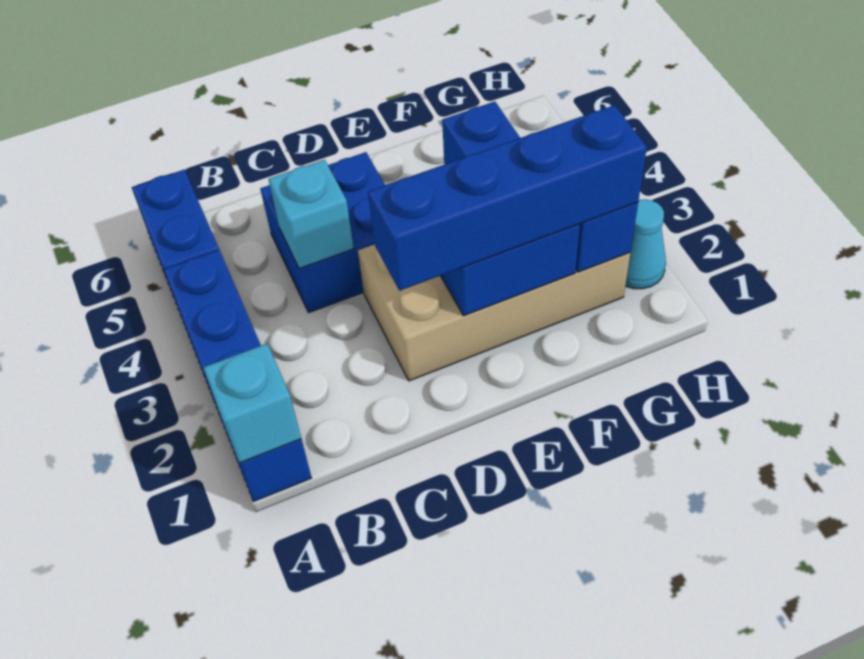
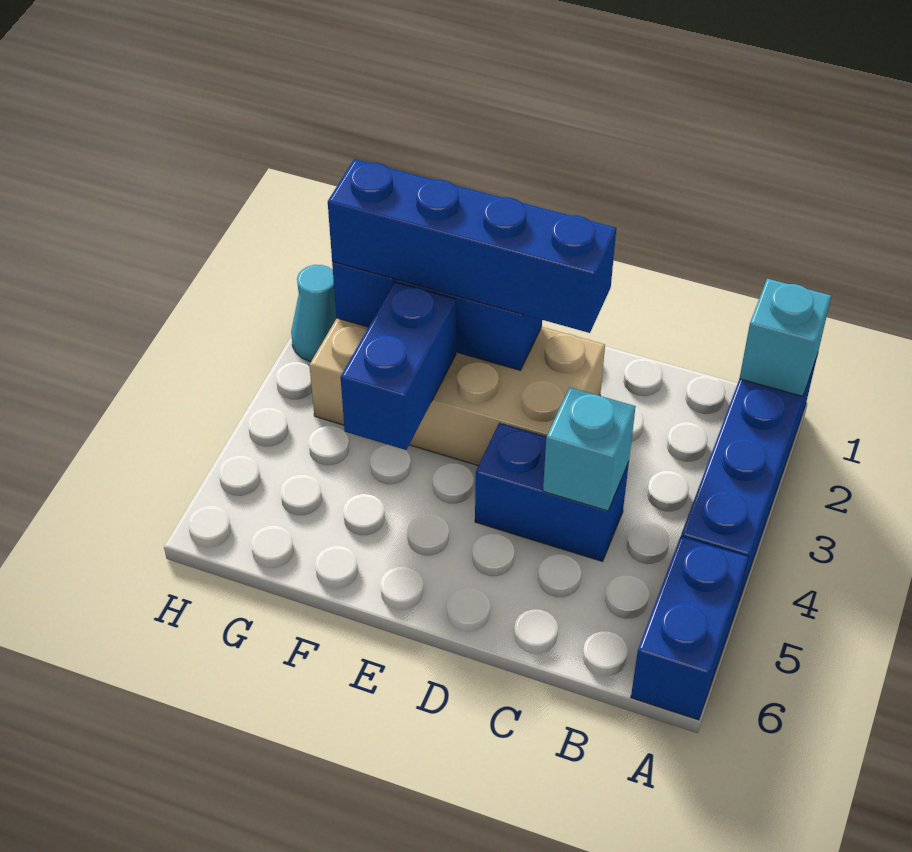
blue brick C4:D5 level 1 -> blue brick C4:D4 level 1

